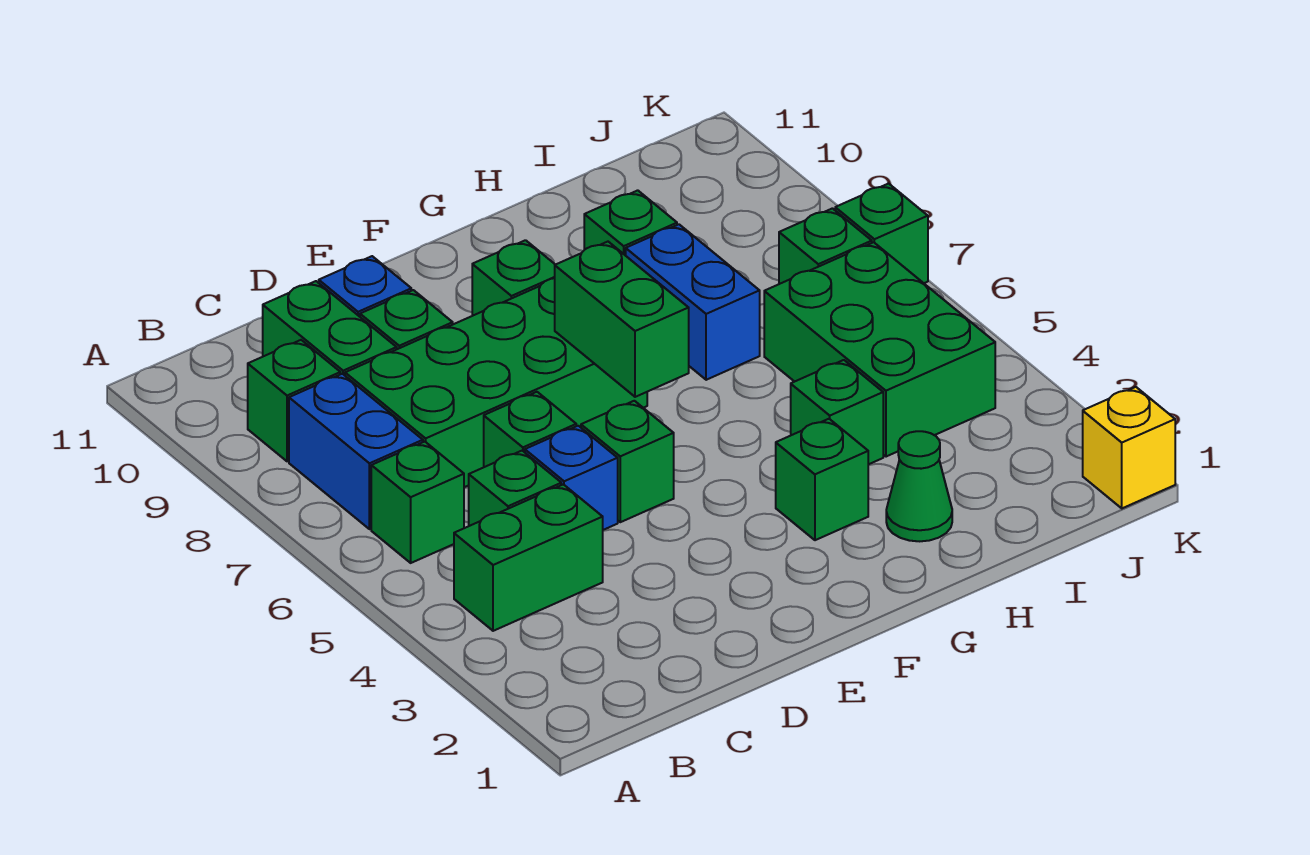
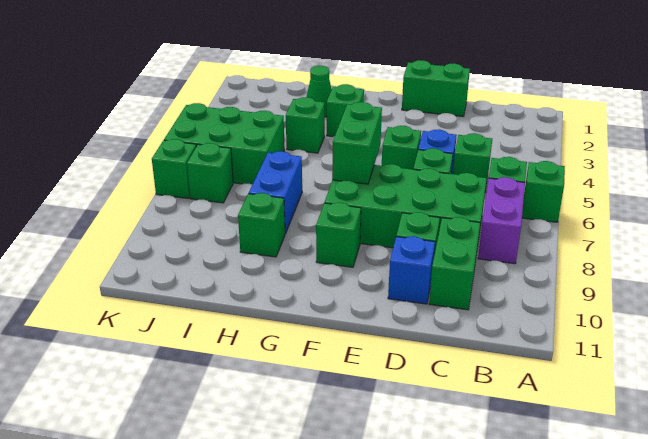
green brick B4:C4 level 1 -> green brick D1:E1 level 1
blue brick B7:B8 level 1 -> purple brick B7:B8 level 1
green brick B9 level 1 -> green brick A6 level 1
green brick I4:J6 level 1 -> green brick I5:K6 level 1
yellow brick K1 level 1 -> none

